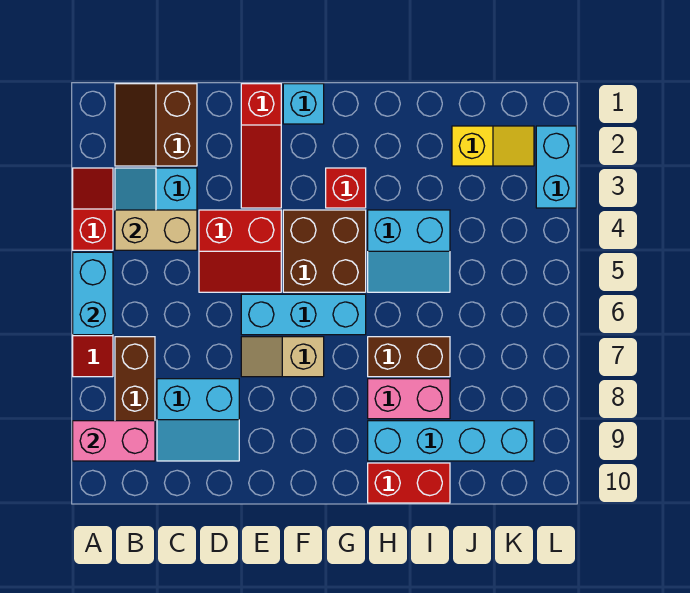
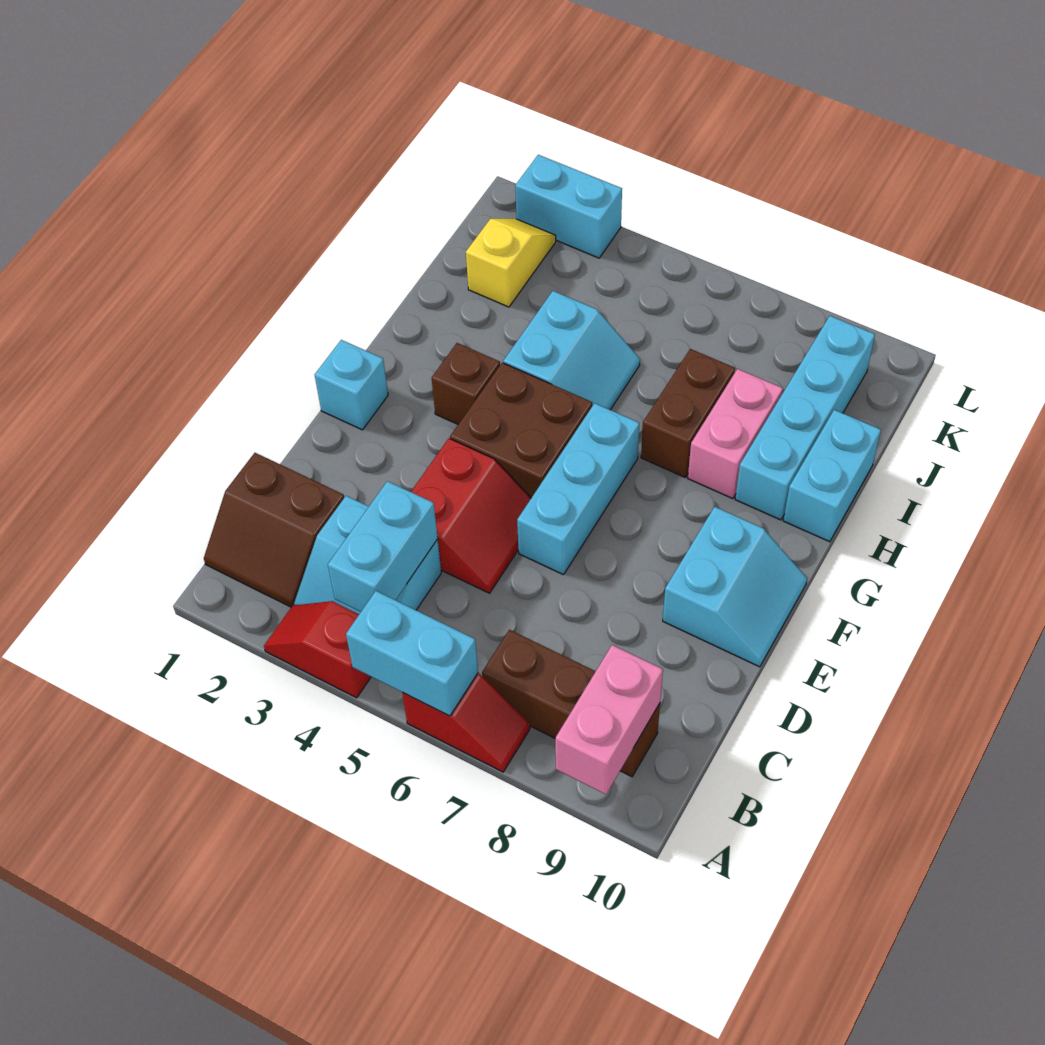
tan brick B4:C4 level 2 -> cyan brick B4:C4 level 2
cyan slope C8:D9 level 1 top 8 -> cyan slope E9:F10 level 1 top 9
red slope E1:E3 level 1 top 1 -> none
tan slope E7:F7 level 1 top F -> none
red brick G3 level 1 -> brown brick G3 level 1
red brick H10:I10 level 1 -> cyan brick H10:I10 level 1

